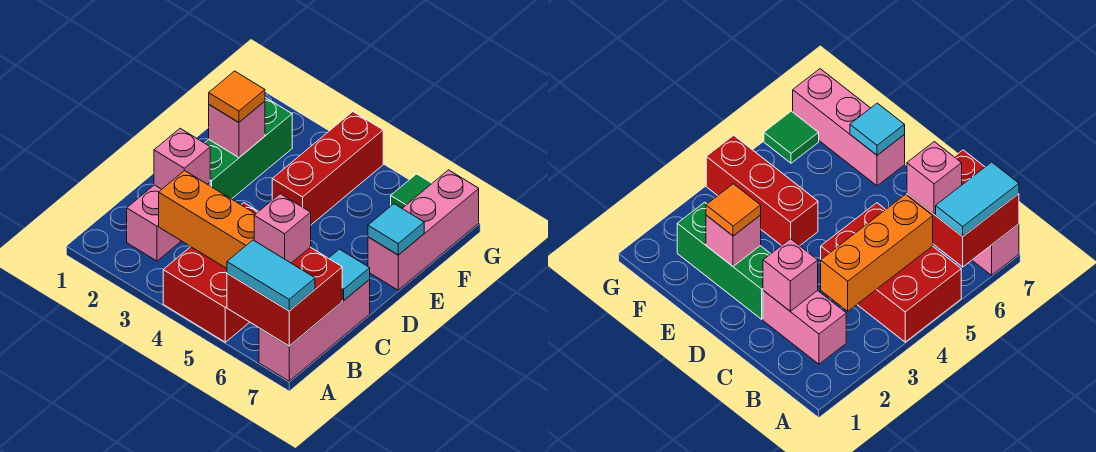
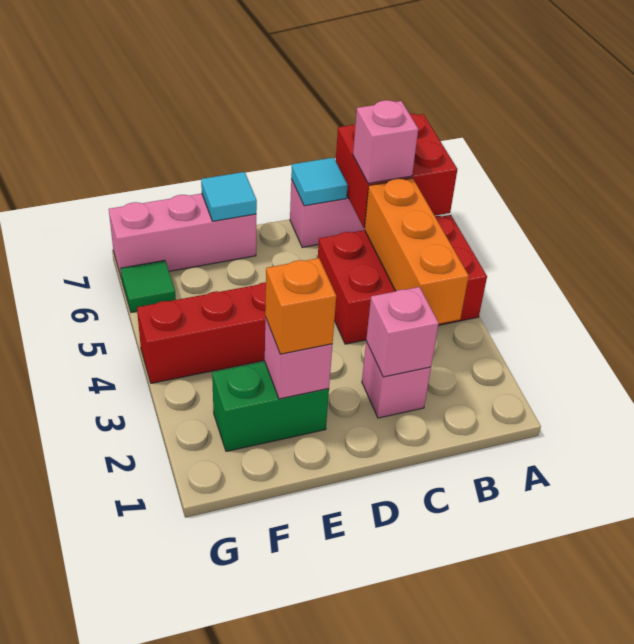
cyan tile A6:A7 level 3 -> none
pink brick B2:C2 level 1 -> pink brick C2 level 1
green brick D2:F2 level 1 -> green brick E2:F2 level 1
orange tile E2 level 3 -> orange brick E2 level 3

